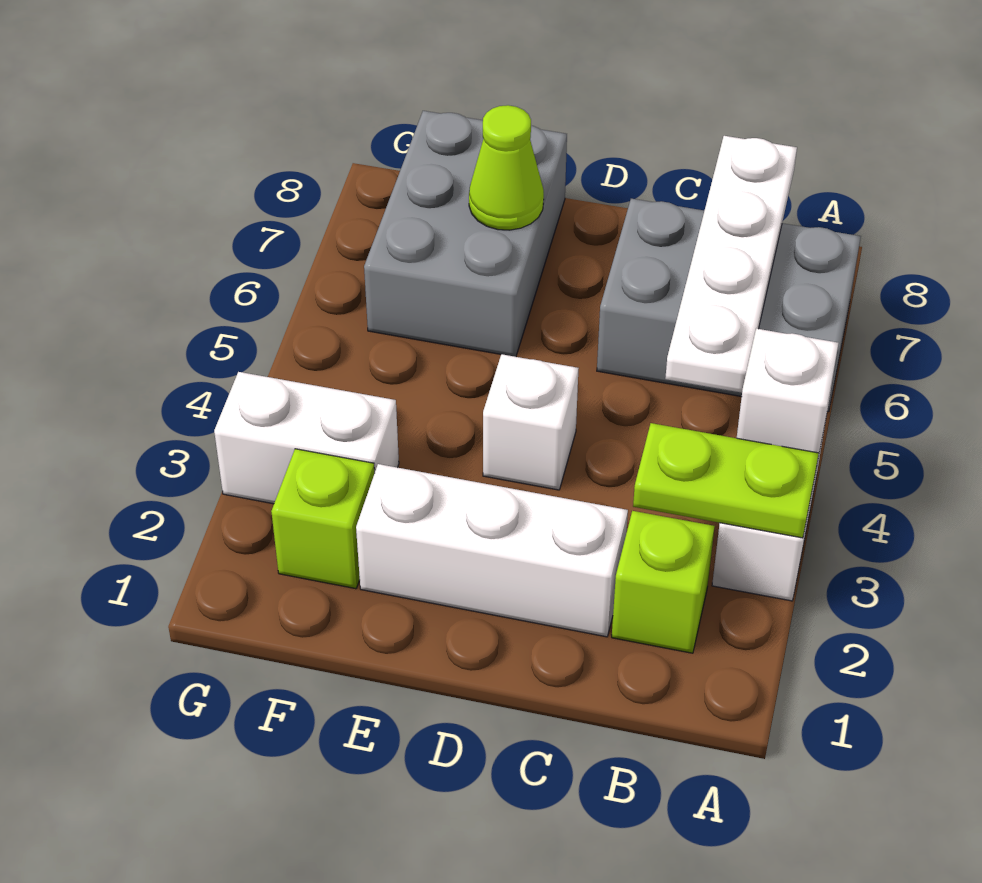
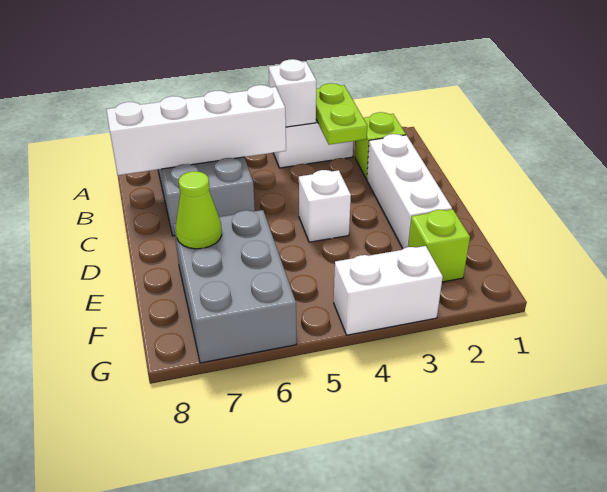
white plate B5:B8 level 2 -> white brick B5:B8 level 2
grey brick E6:F8 level 1 -> grey brick E6:G7 level 1
white brick F3:G3 level 1 -> white brick G3:G4 level 1

